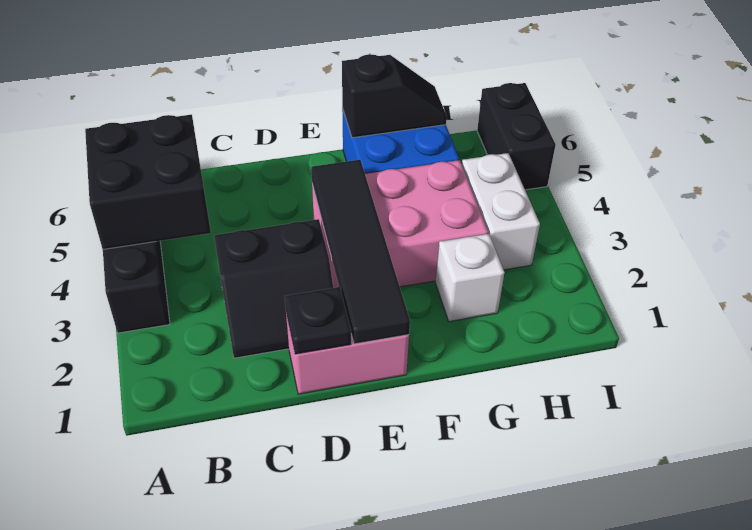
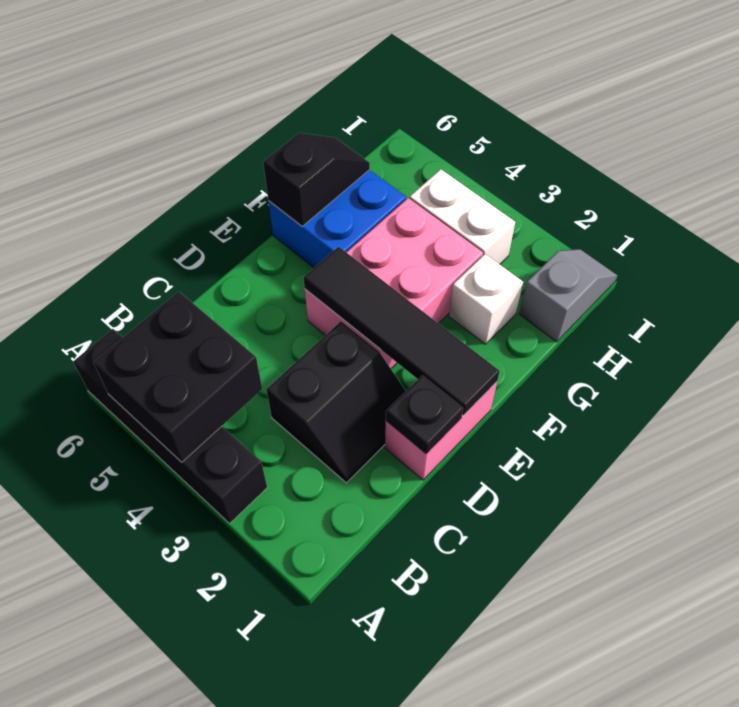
none -> grey slope H1:I1 level 1 top H
black brick I5:I6 level 1 -> none

